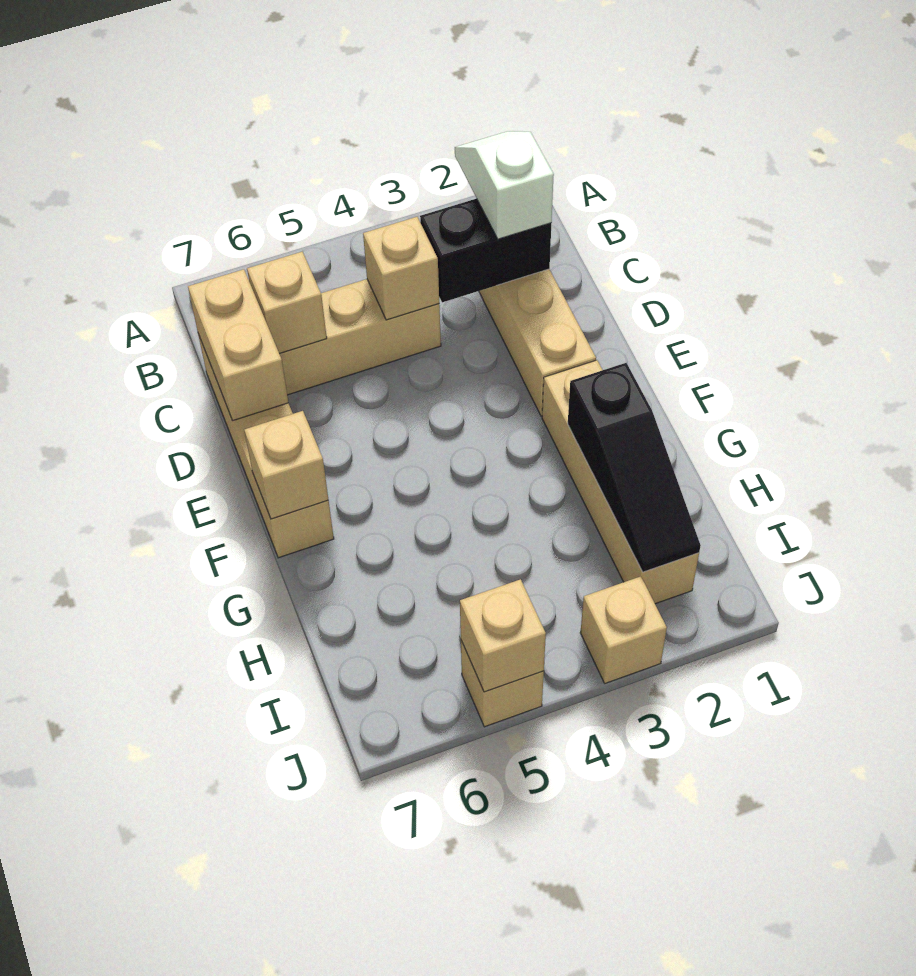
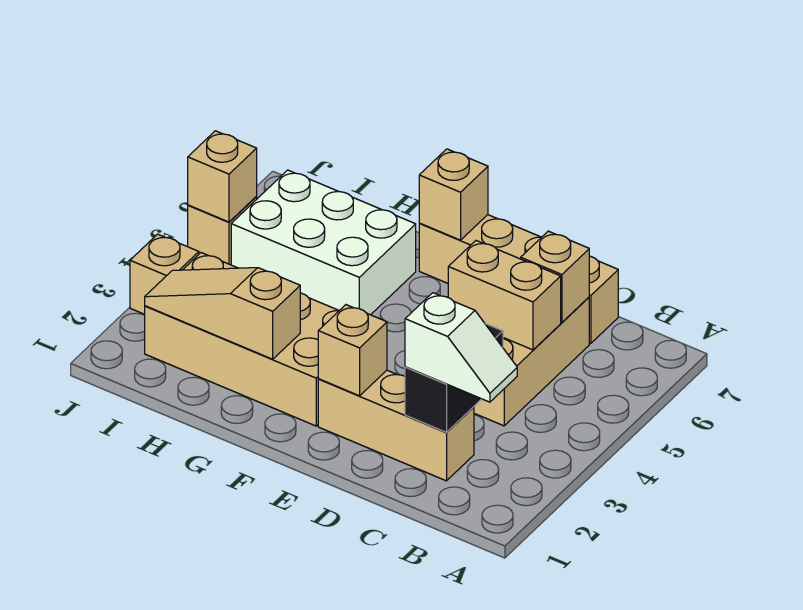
tan brick C4 level 2 -> tan brick E2 level 2
tan brick C7:D7 level 2 -> tan brick C5:D5 level 2
tan brick F2:I2 level 1 -> tan brick F2:I3 level 1
black slope G2:I2 level 2 top G -> tan slope G2:I2 level 2 top G
none -> white brick G5:I6 level 1

